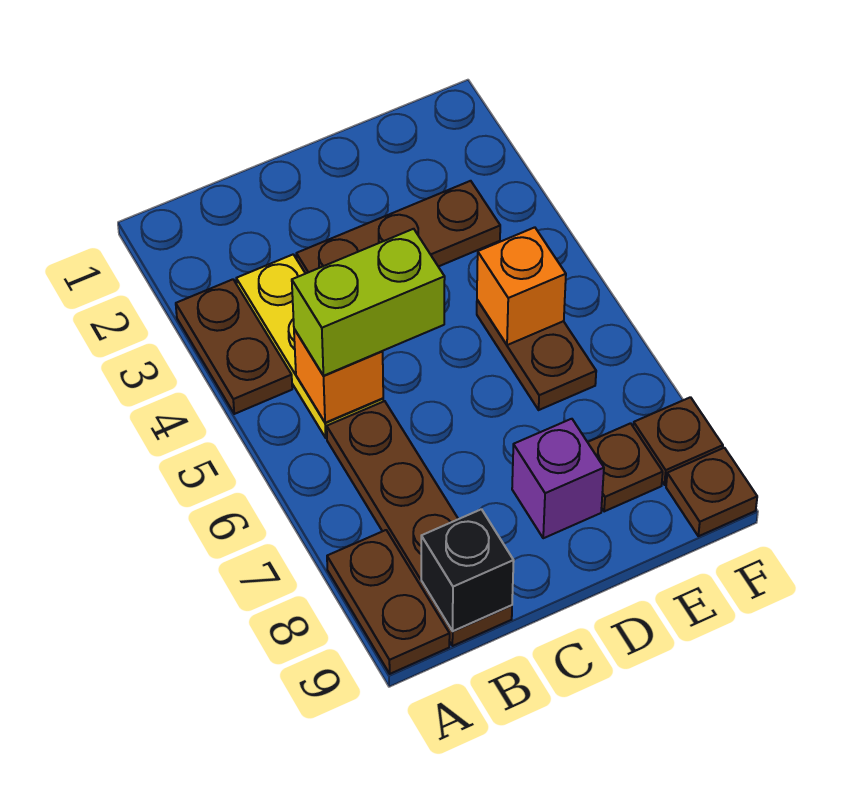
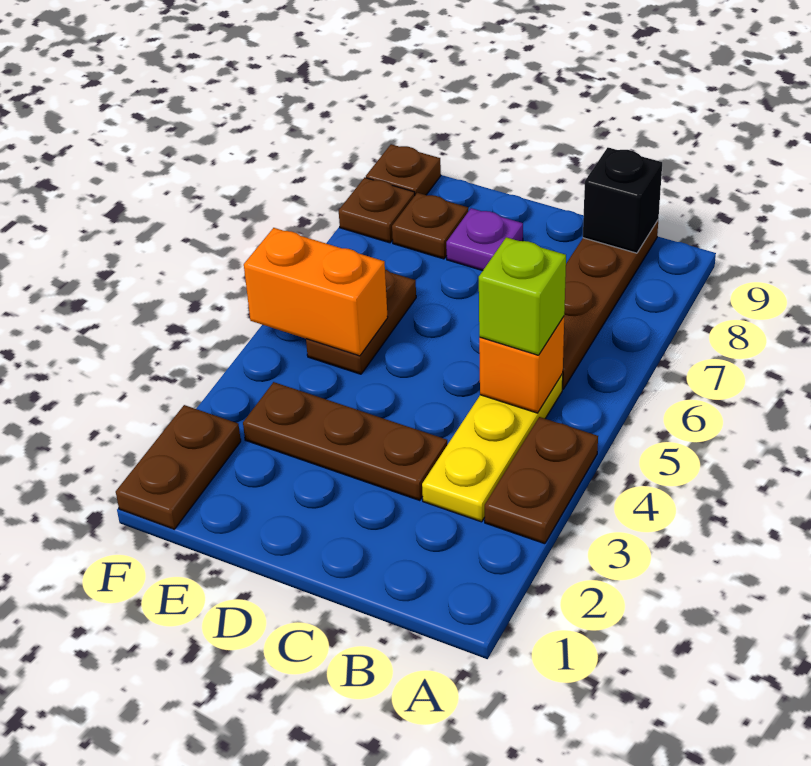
brown plate A8:A9 level 1 -> brown plate F1:F2 level 1
lime brick B5:C5 level 3 -> lime brick B5 level 3
purple brick D8 level 1 -> purple plate D8 level 1
orange brick E5 level 2 -> orange brick E5:F5 level 2

